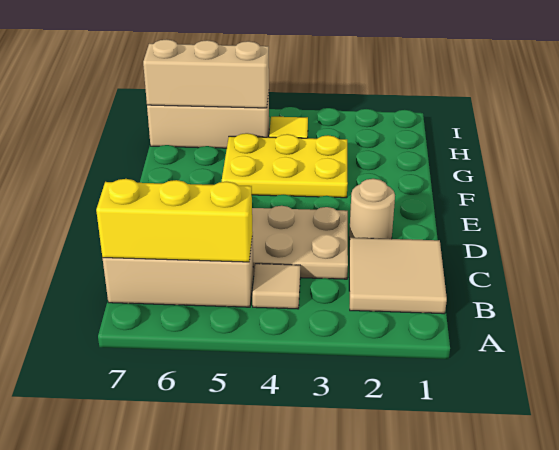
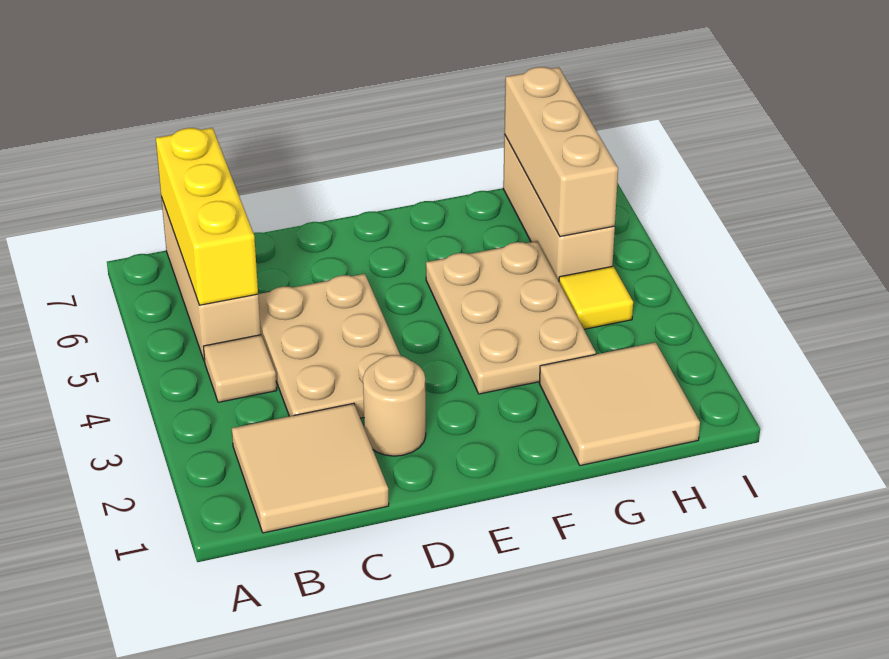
yellow plate F3:G5 level 1 -> tan plate F3:G5 level 1
none -> tan tile G1:H2 level 1

